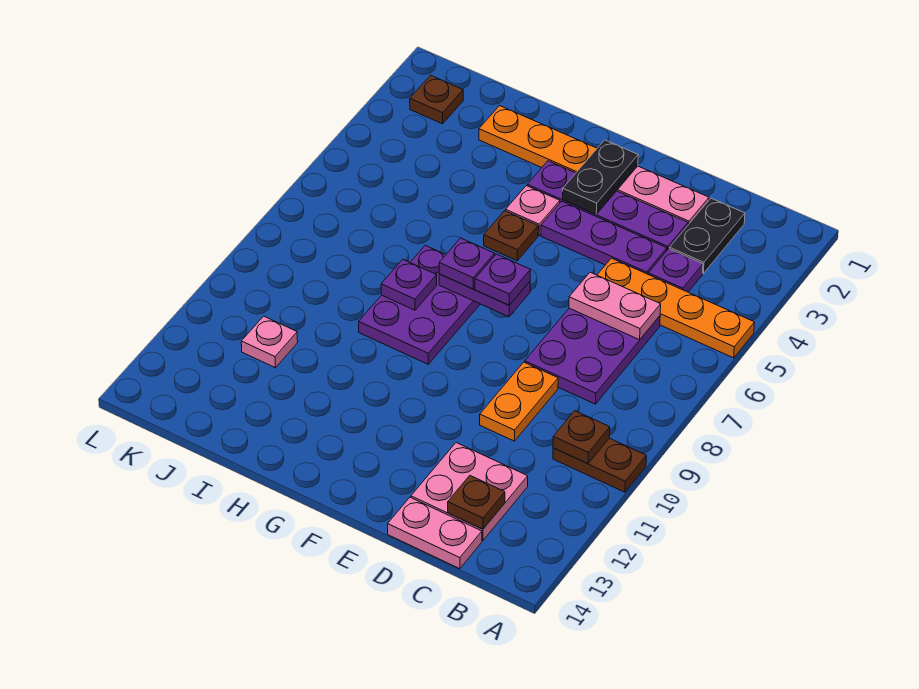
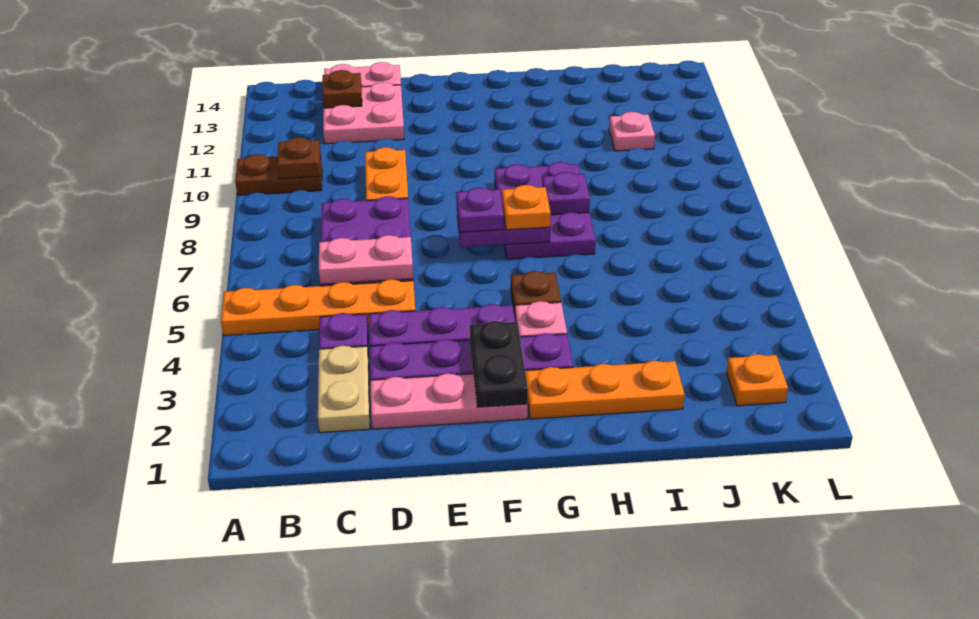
black plate C2:C3 level 1 -> tan plate C2:C3 level 1
purple plate G7 level 3 -> orange plate G7 level 3
brown plate K2 level 1 -> orange plate K2 level 1

